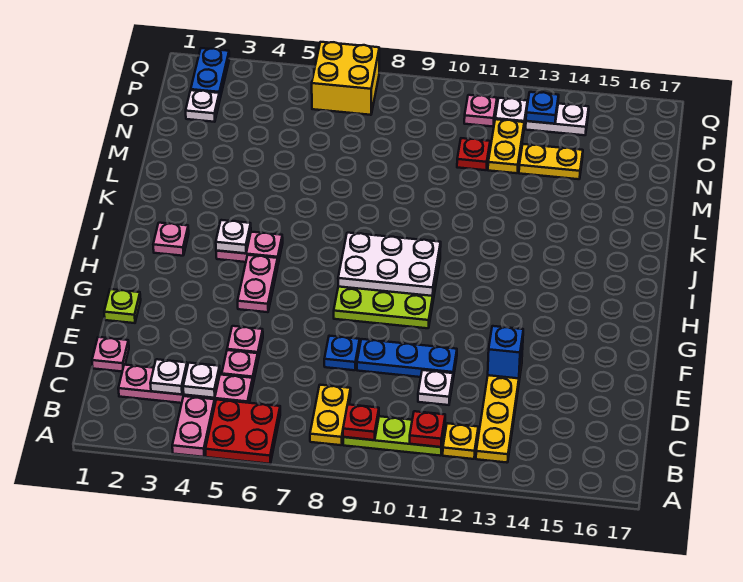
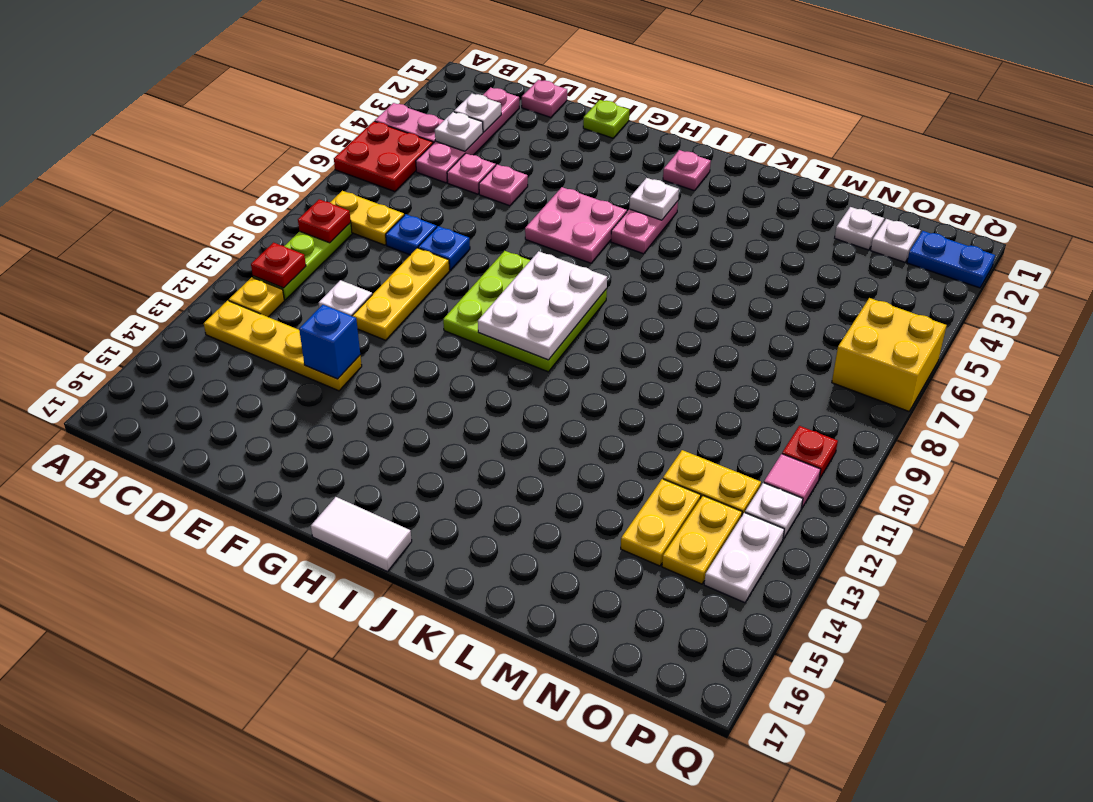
blue plate E9:E11 level 1 -> yellow plate E9:E11 level 1
pink plate G5:H5 level 1 -> pink plate G5:H6 level 1
none -> white tile H17:I17 level 1
none -> white plate N2 level 1
red plate N11 level 1 -> red plate P10 level 1
none -> yellow plate O13:O14 level 1
pink plate P11 level 1 -> pink tile P11 level 1
blue plate P13 level 2 -> blue plate D8 level 1

